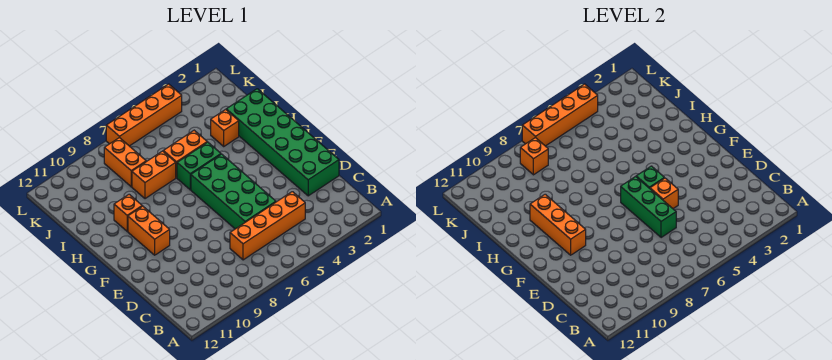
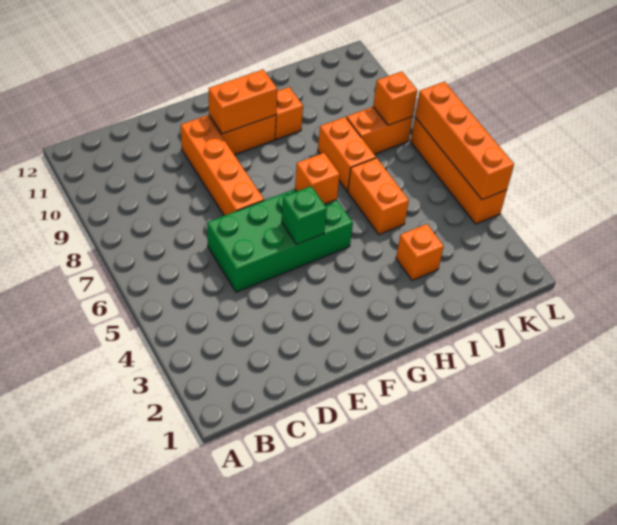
orange brick C4:C7 level 1 -> orange brick E7:E10 level 1
green brick D1:I2 level 1 -> none
green brick D6:F6 level 2 -> none
orange brick E5 level 2 -> orange brick G6 level 2
orange brick F10:H10 level 2 -> orange brick F10:G10 level 2
green brick H5:H6 level 1 -> none

